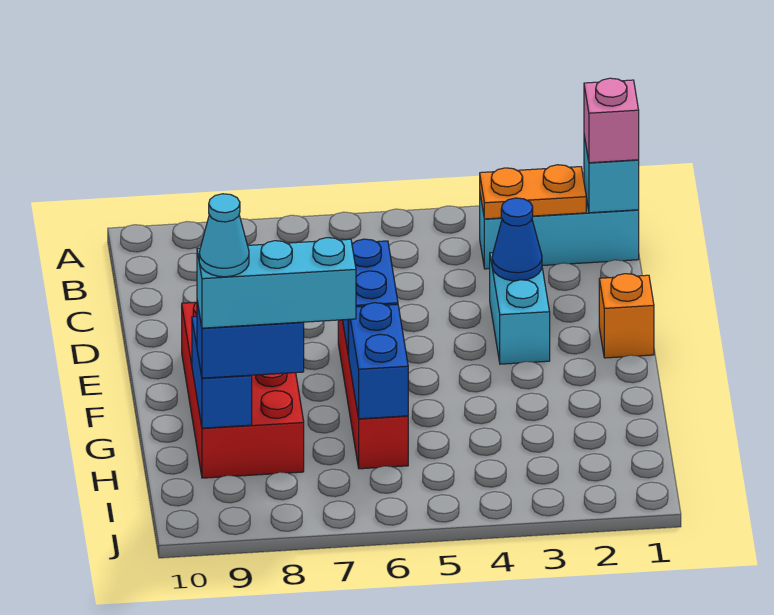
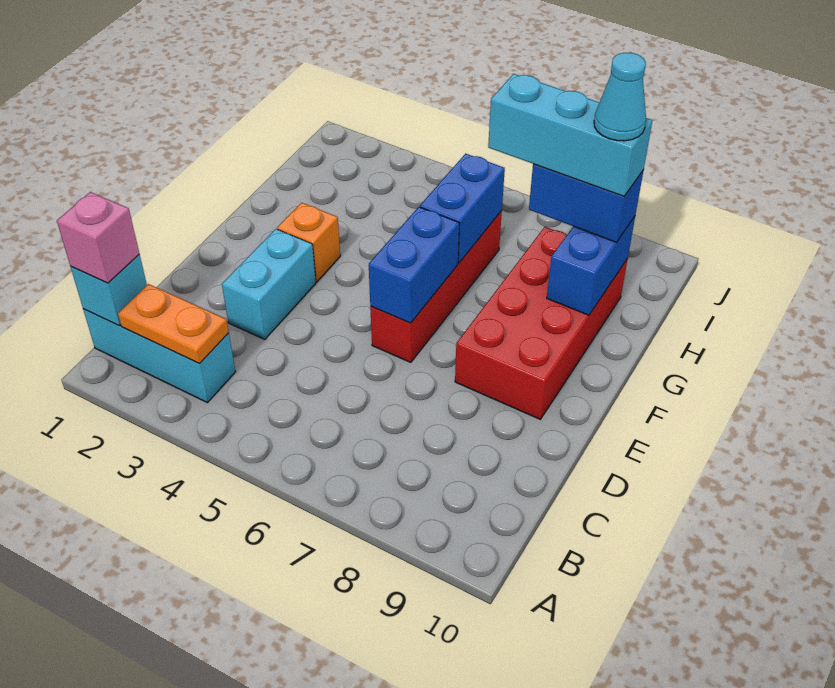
blue cone D3 level 2 -> none
orange brick E1 level 1 -> orange brick F3 level 1

